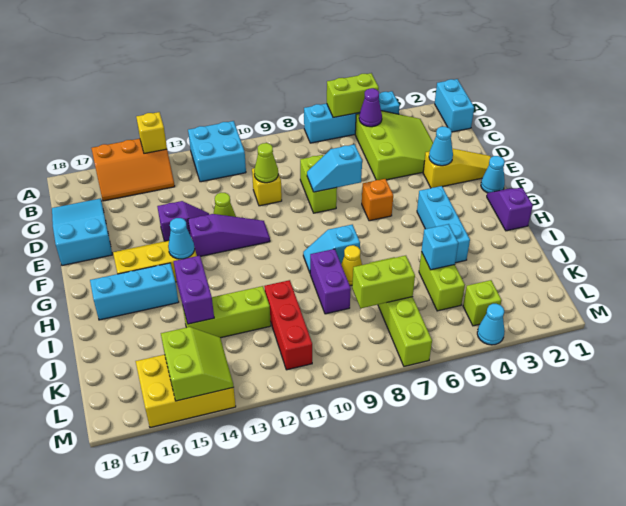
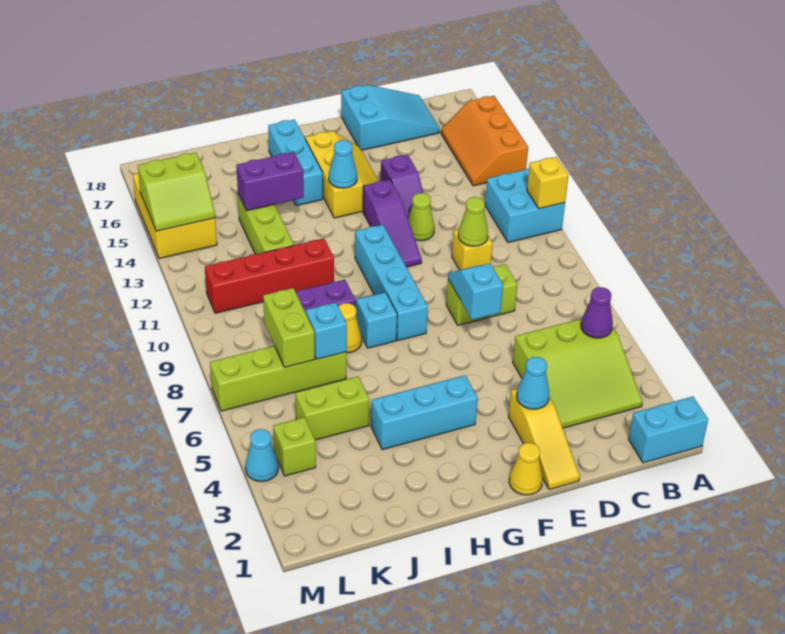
cyan brick A4:A7 level 1 -> cyan brick G8:G11 level 1
lime brick A5:A6 level 2 -> none
yellow brick A14 level 2 -> yellow brick A11 level 2
cyan cone F1 level 1 -> yellow cone F1 level 1
orange brick F6 level 1 -> none
purple slope G1:H1 level 1 top H -> none
cyan brick J5 level 2 -> cyan brick J7 level 2
red brick J11:L11 level 1 -> red brick I11:L11 level 1

